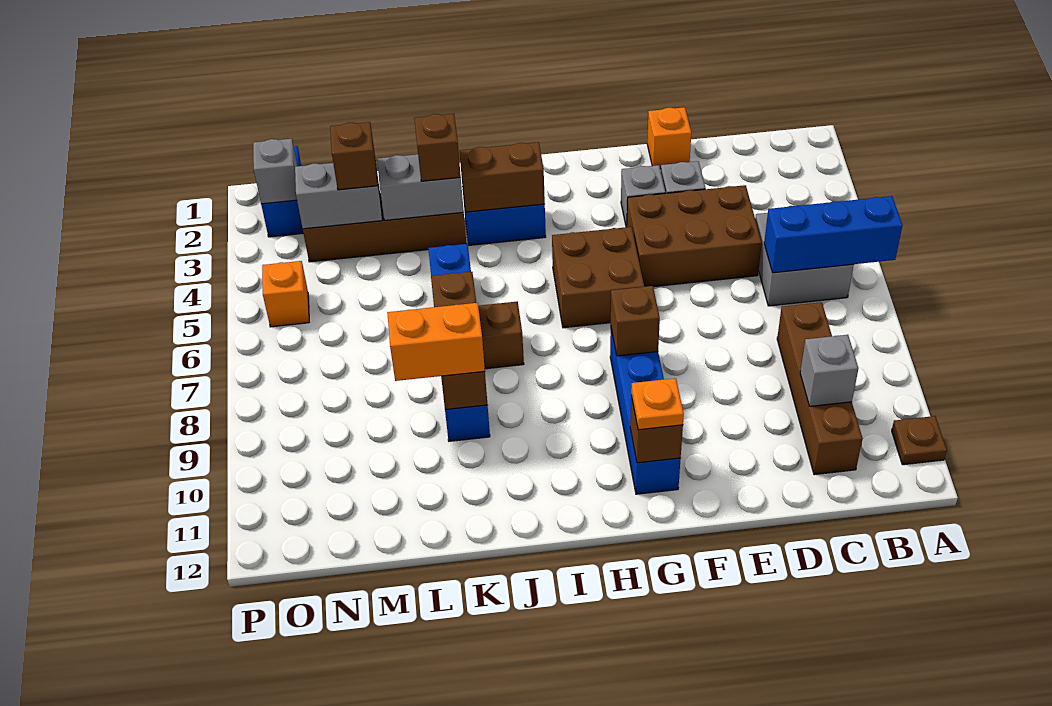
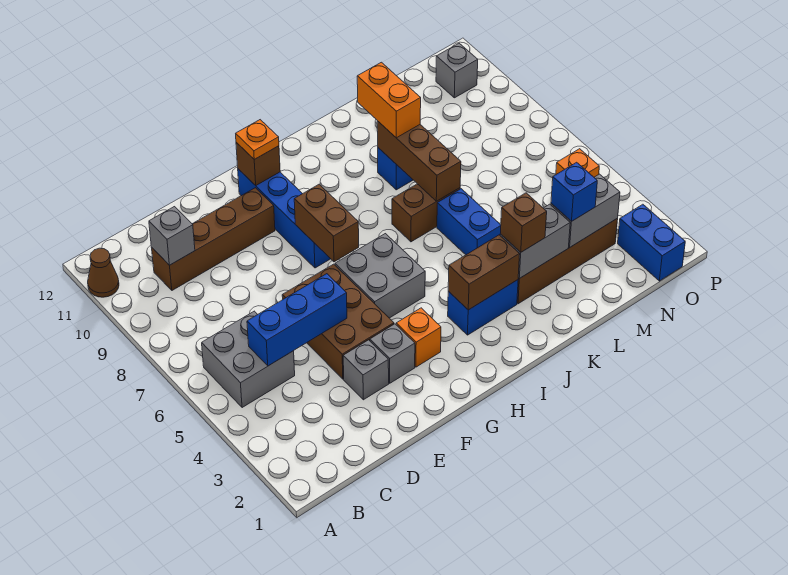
blue brick A6:C6 level 2 -> blue brick C5:E5 level 2
brown plate A11 level 1 -> brown cone A11 level 1
brown brick C8:C11 level 1 -> brown brick C10:F10 level 1
brown brick D4:F5 level 1 -> brown brick E4:F6 level 1
orange brick E1 level 1 -> orange brick G3 level 1
brown brick G5:H6 level 1 -> grey brick G5:H6 level 1
brown brick G8 level 2 -> brown brick G7:G8 level 2
orange brick K9:L9 level 3 -> orange brick K9:K10 level 3
brown brick M3 level 3 -> blue brick M3 level 3
grey brick O2 level 2 -> grey brick O11 level 1

